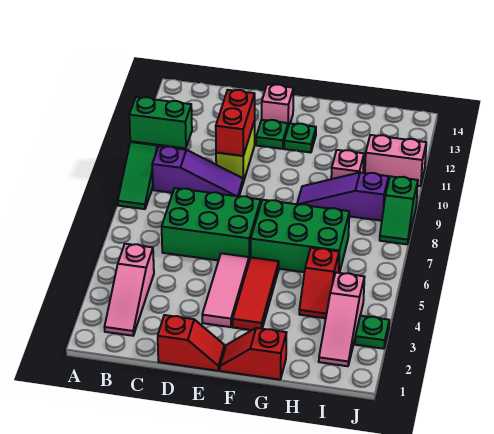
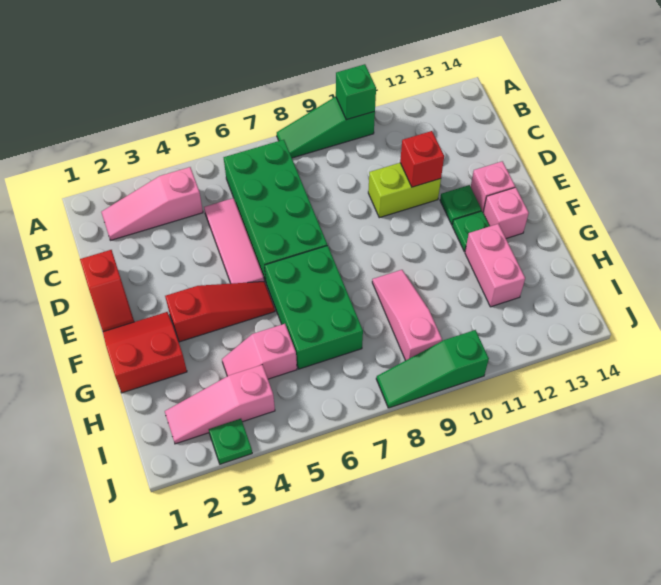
green brick A10:B10 level 2 -> green brick A10 level 2
purple slope B9:D9 level 1 top B -> none
green brick C6:E7 level 1 -> green brick B6:E7 level 1
red brick D10:D11 level 2 -> red brick D11 level 2
pink tile E3:E5 level 1 -> pink tile C5:E5 level 1
red slope F1:G1 level 1 top G -> red slope F1:G2 level 1 top G
red tile F3:F5 level 1 -> red slope F3:F5 level 1 top 3
purple slope G9:I9 level 1 top I -> pink slope G9:I9 level 1 top I
red slope H4:H5 level 1 top 5 -> pink slope H4:H5 level 1 top 5
pink brick H10 level 1 -> pink brick F13 level 1
pink brick I11:J11 level 1 -> pink brick G12:H12 level 1
green slope J8:J9 level 1 top 9 -> green slope J8:J10 level 1 top 10

